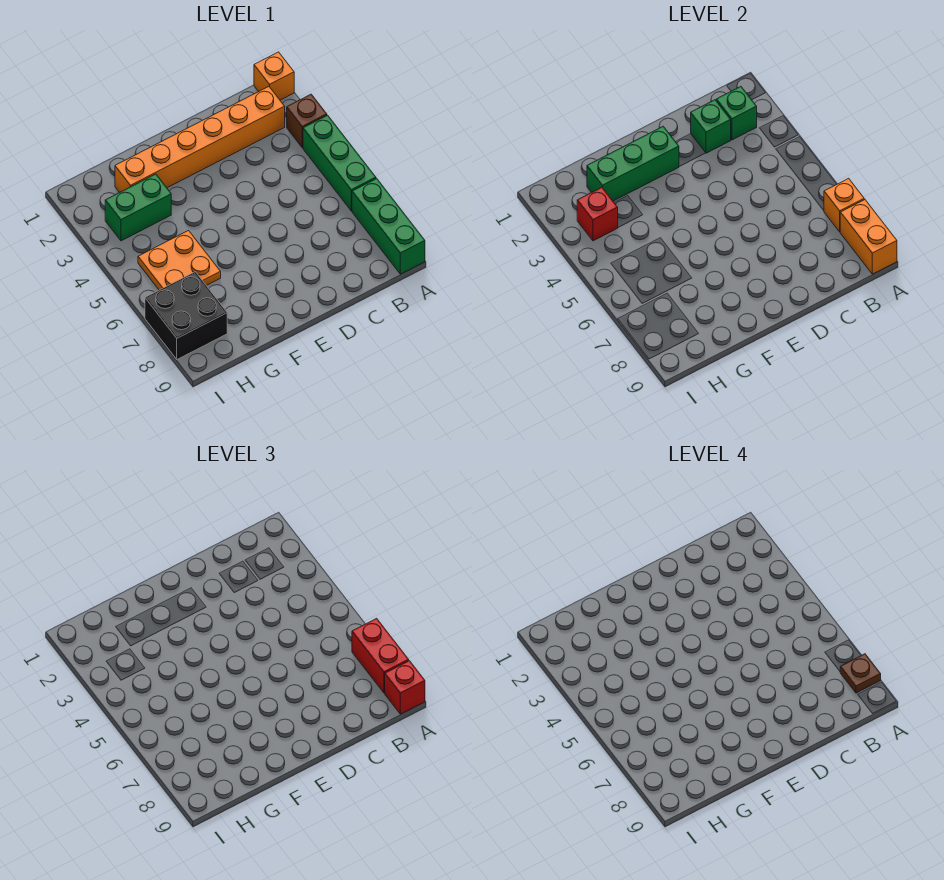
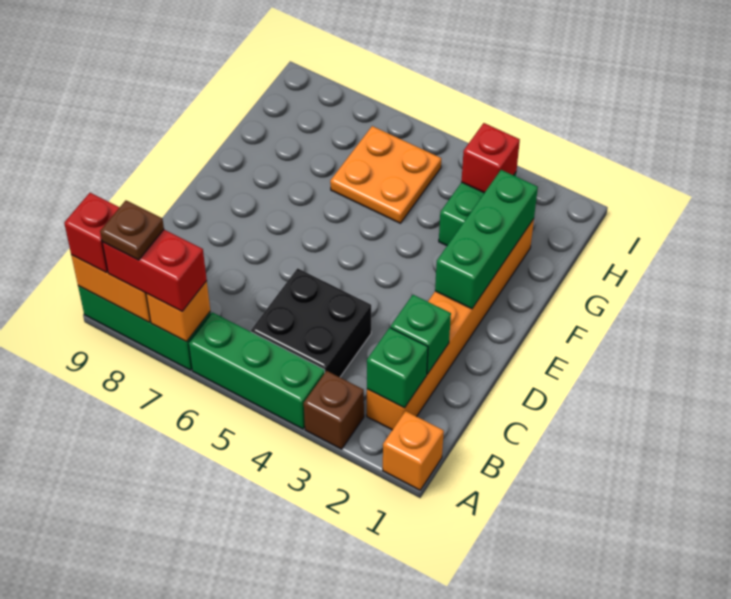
black brick H7:I8 level 1 -> black brick B4:C5 level 1

